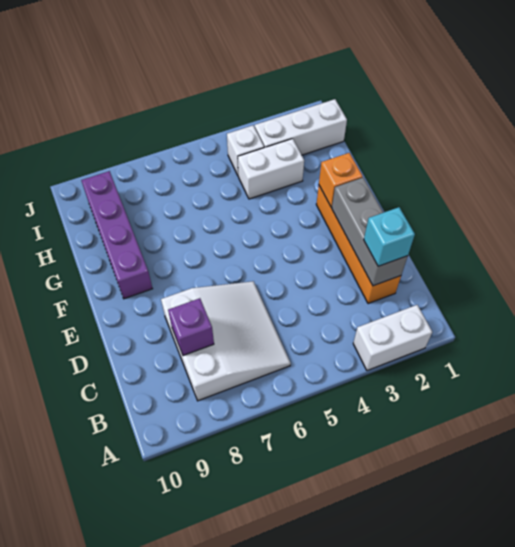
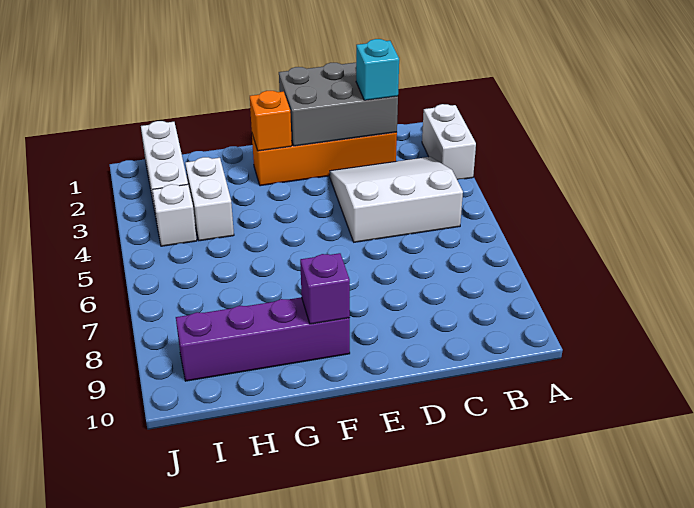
white slope B6:D8 level 1 top 8 -> white slope B3:D5 level 1 top 5
grey brick C2:E2 level 2 -> grey brick C1:E2 level 2
purple brick C8 level 2 -> purple brick F9 level 2

